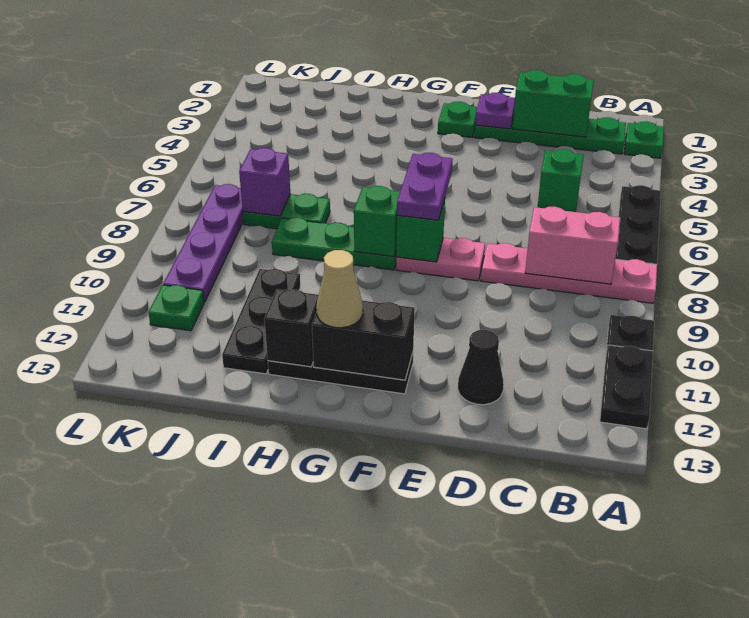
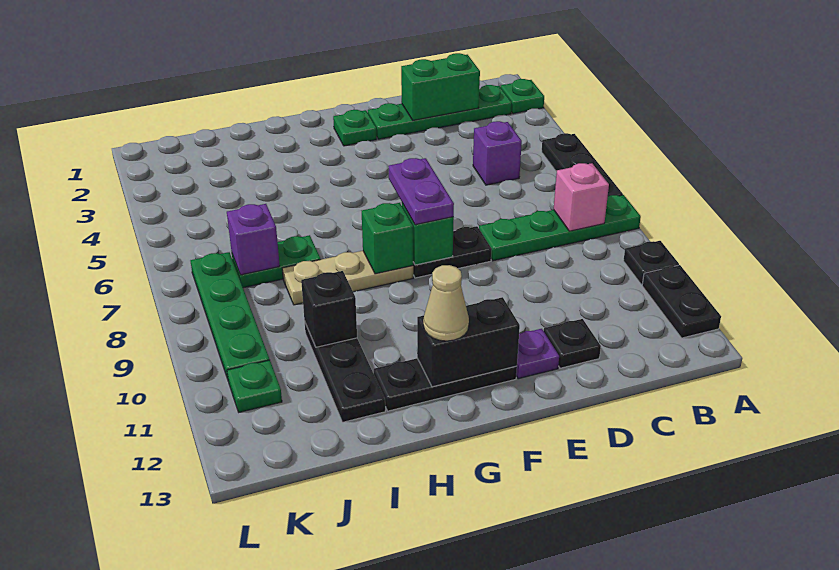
pink plate A8:D8 level 1 -> green plate A8:D8 level 1
pink brick B8:C8 level 2 -> pink brick B8 level 2
green brick C5 level 1 -> purple brick C5 level 1
black cone D12 level 1 -> black plate D12 level 1
purple plate E2 level 2 -> purple plate E12 level 1
pink plate E8:F8 level 1 -> black plate E8:F8 level 1
green plate G8:I8 level 1 -> tan plate G8:I8 level 1
black brick H12 level 2 -> black brick I10 level 2
purple plate K7:K10 level 1 -> green plate K7:K10 level 1

